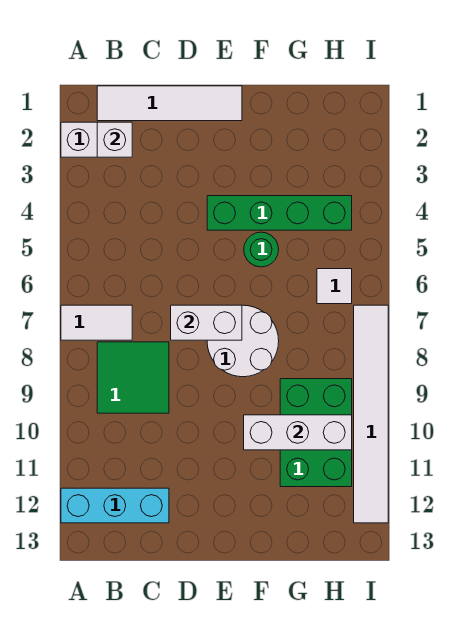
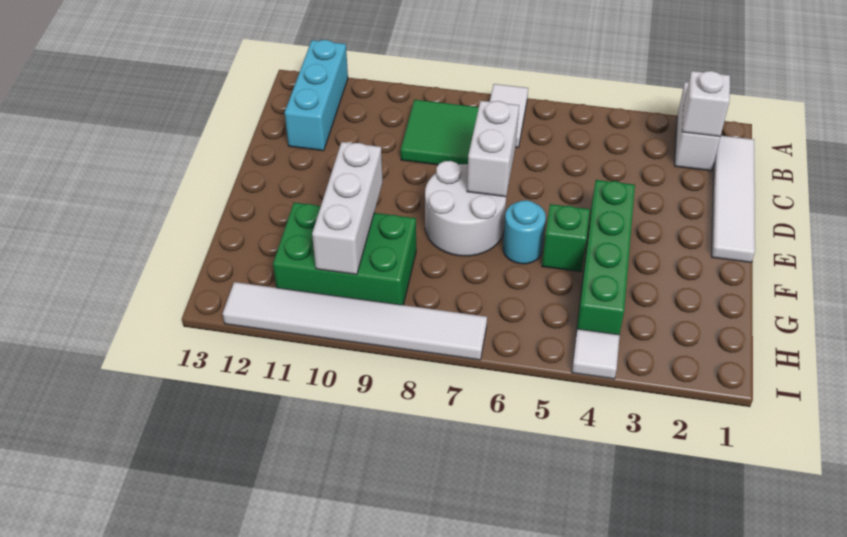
green round brick F5 level 1 -> green brick F5 level 1
none -> cyan round brick F6 level 1
white tile H6 level 1 -> white tile I4 level 1

